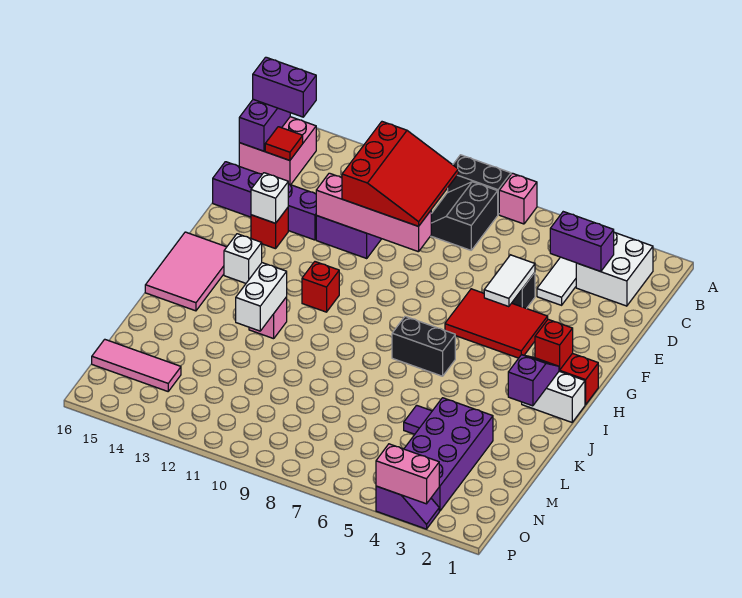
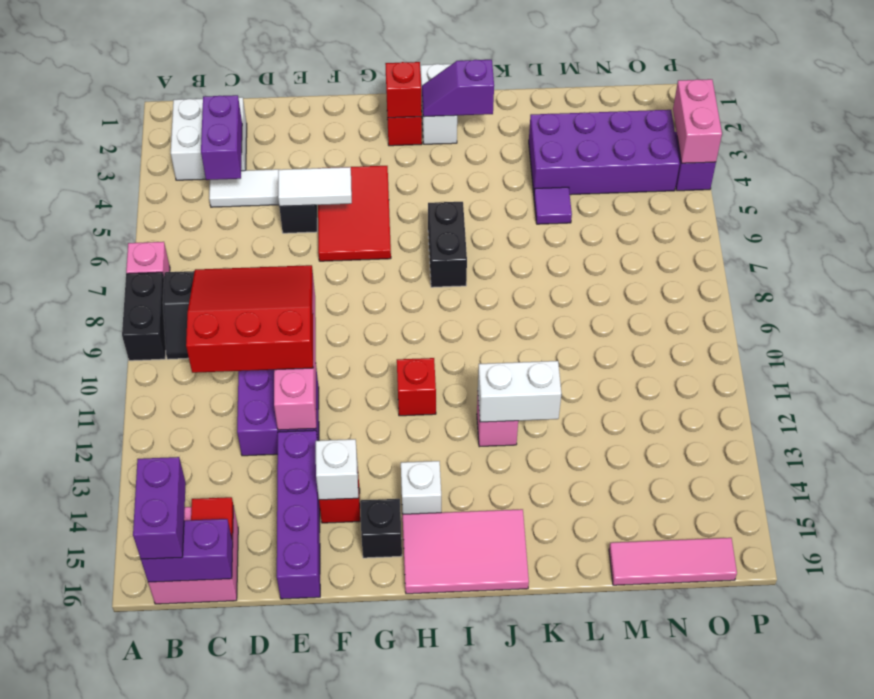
none -> black brick G15 level 1
pink tile N14:N16 level 1 -> pink tile M16:O16 level 1

